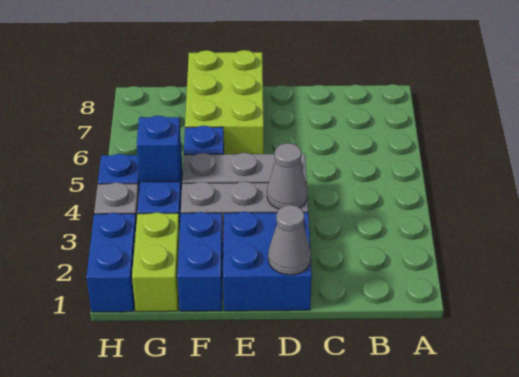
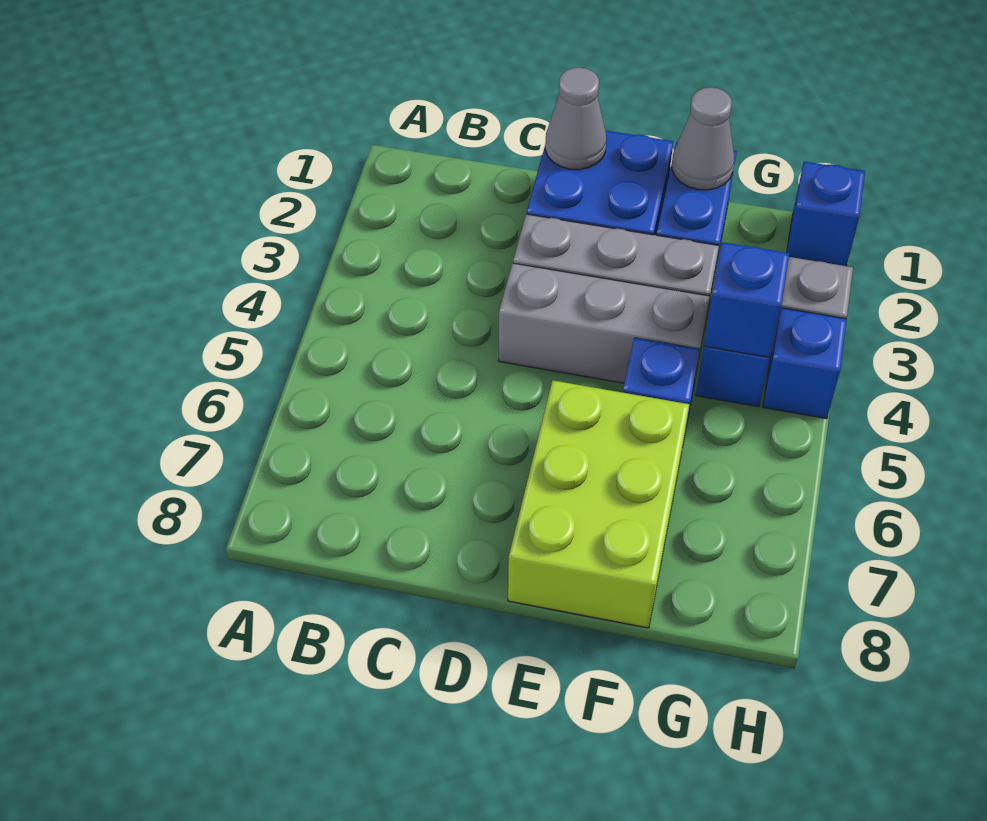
grey cone D3 level 2 -> grey cone F1 level 2
lime brick G1:G2 level 1 -> none
blue brick H1:H2 level 1 -> blue brick H1 level 1

